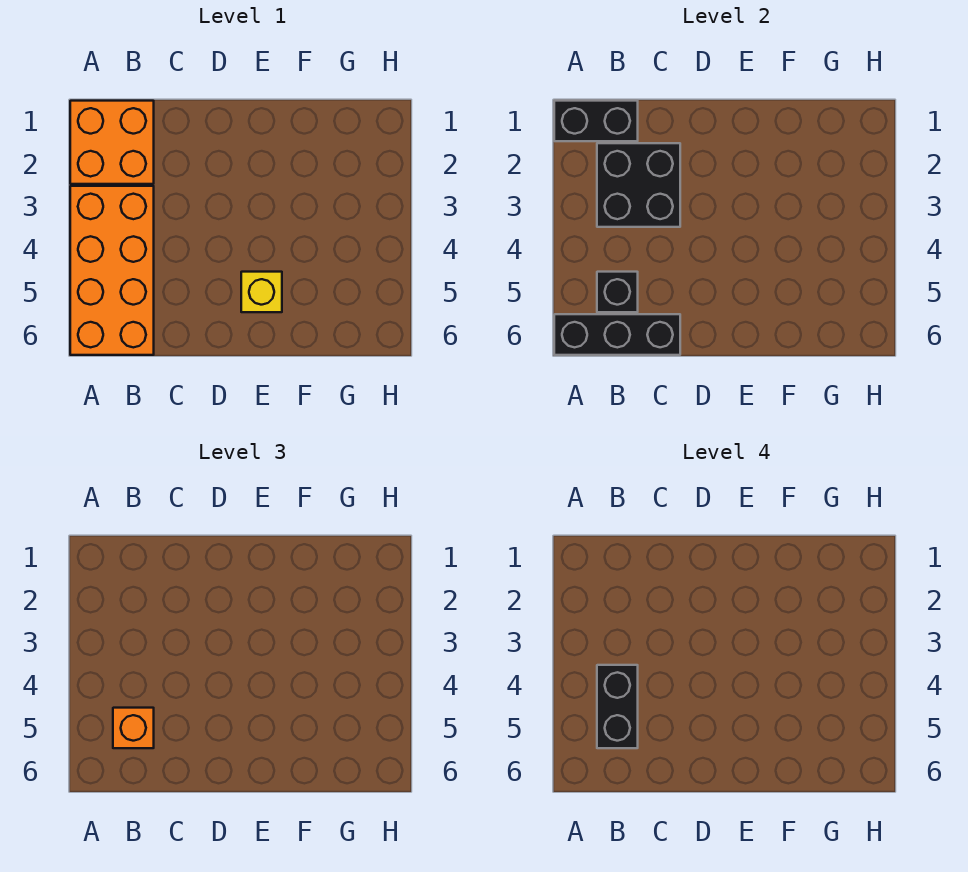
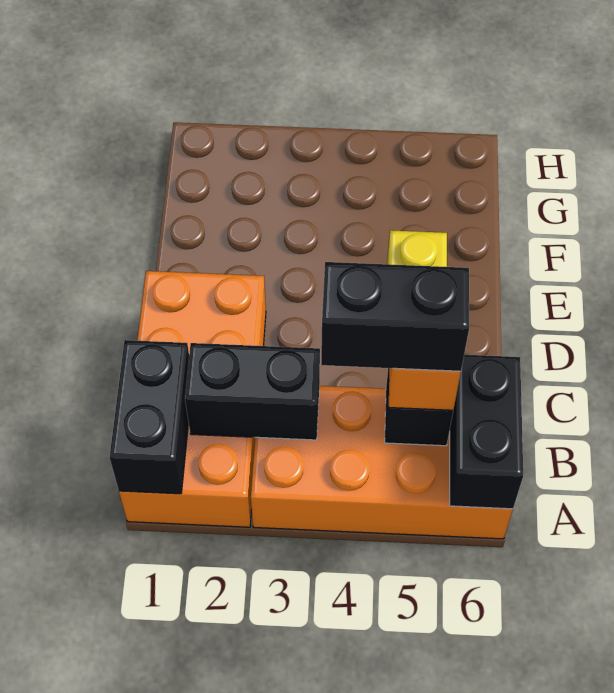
orange brick A1:B2 level 1 -> orange brick A1:D2 level 1
black brick A6:C6 level 2 -> black brick A6:B6 level 2
black brick B2:C3 level 2 -> black brick B2:B3 level 2

